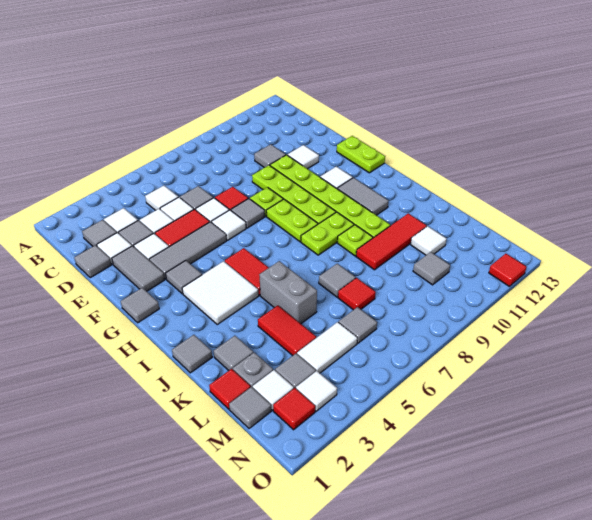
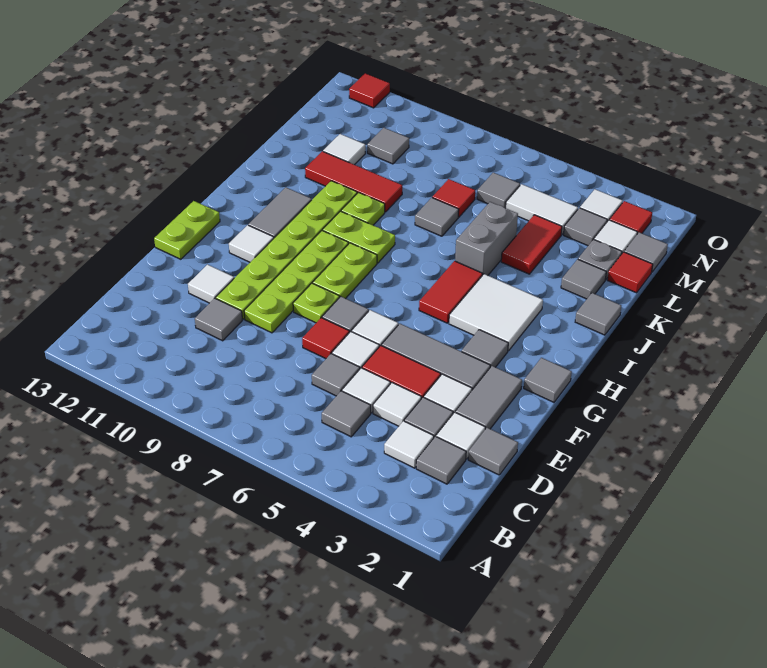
white tile C5 level 1 -> grey tile C5 level 1

